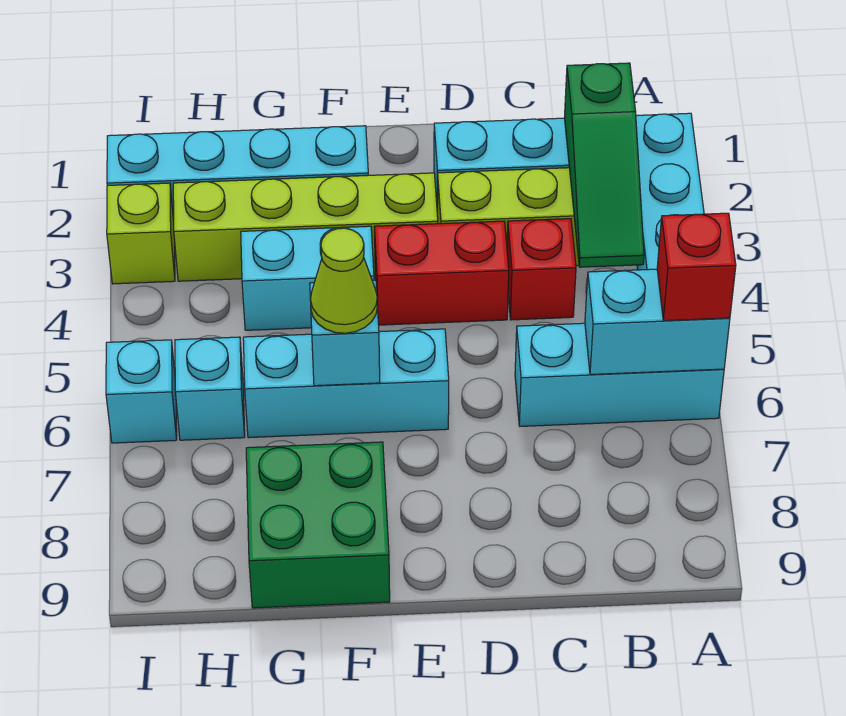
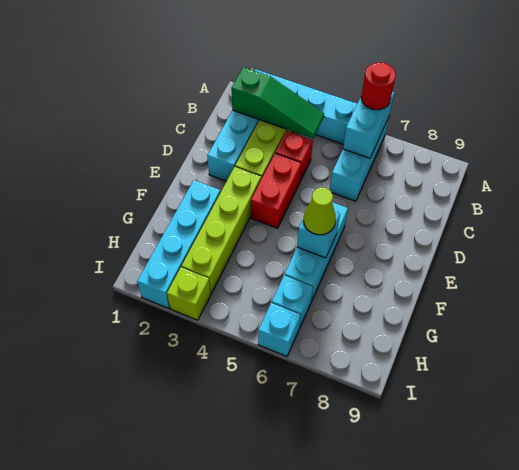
red brick A6 level 3 -> red round brick A6 level 3
cyan brick F4:G4 level 1 -> none
green brick F8:G9 level 1 -> none

